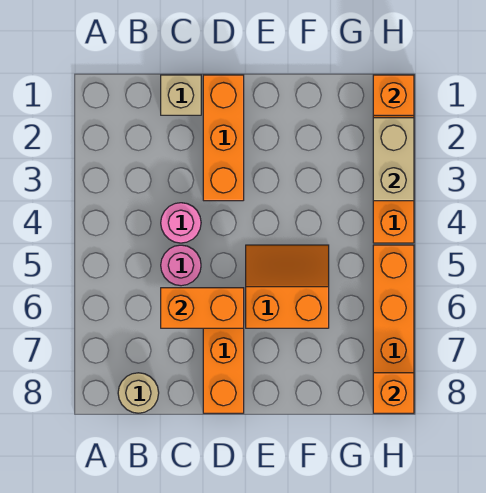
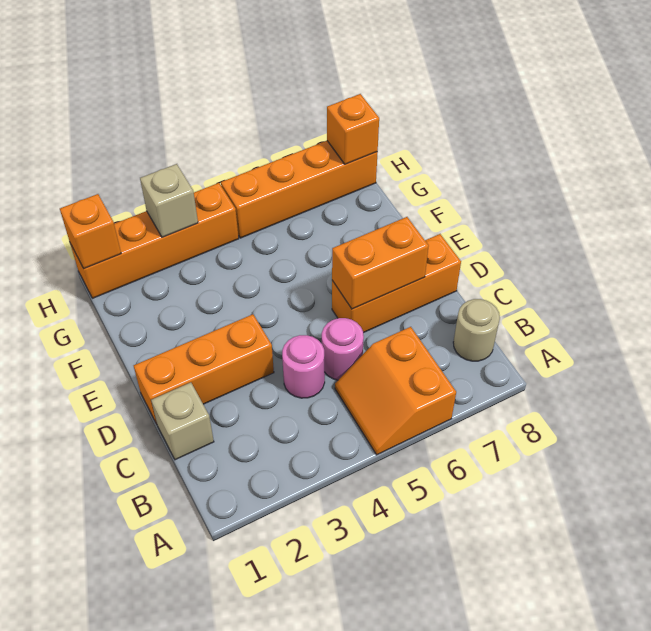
orange brick C6:D6 level 2 -> orange brick D6:D7 level 2
orange slope E5:F6 level 1 top 6 -> orange slope A5:B6 level 1 top 6
tan brick H2:H3 level 2 -> tan brick H3 level 2

